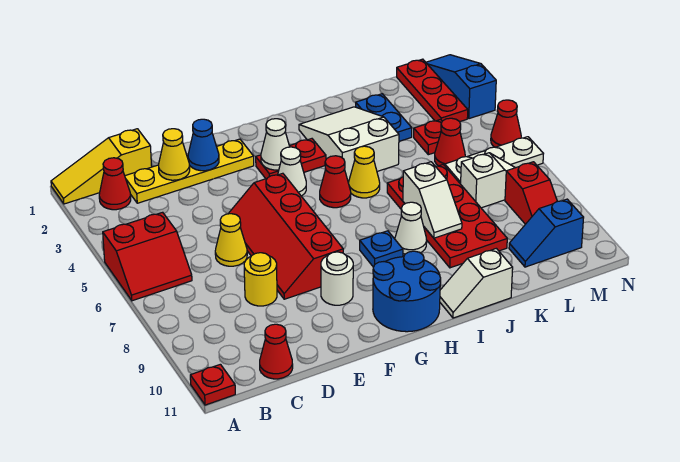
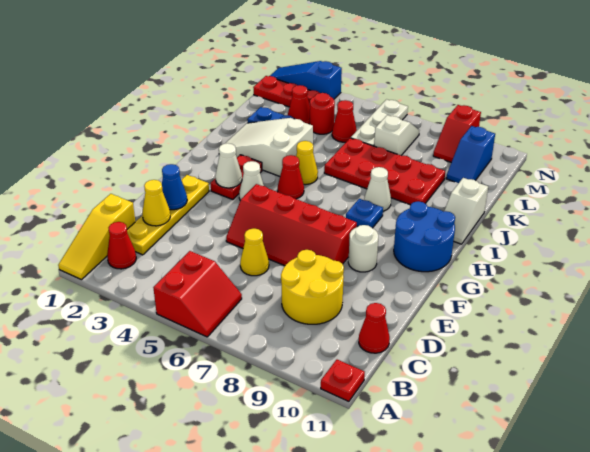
yellow round brick D8 level 1 -> yellow round brick C8:D9 level 1
white slope J7:J8 level 2 top 7 -> none
red plate L4 level 1 -> red round brick L4 level 1
red slope M8:M9 level 1 top 8 -> red slope M9:N9 level 1 top N
red cone N5 level 1 -> red cone L3 level 1

